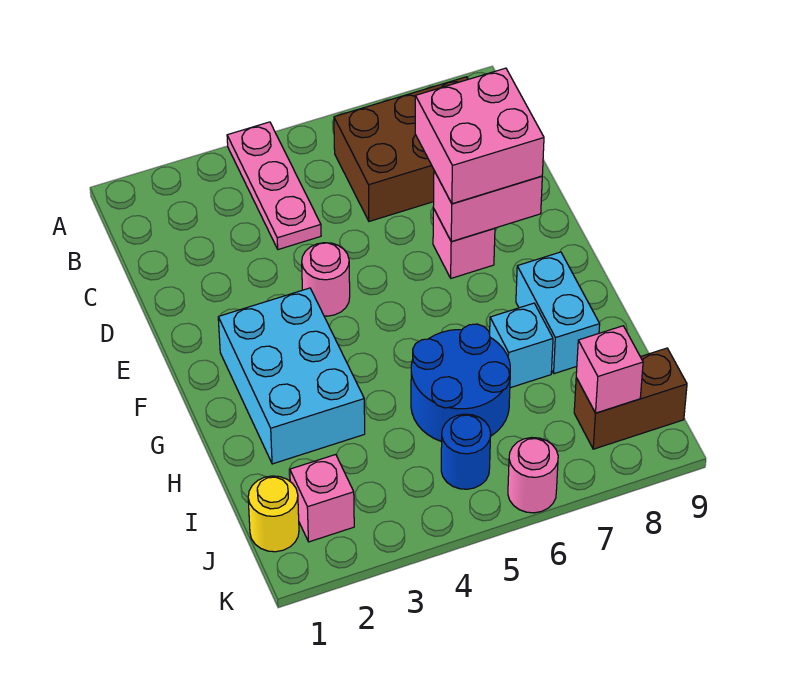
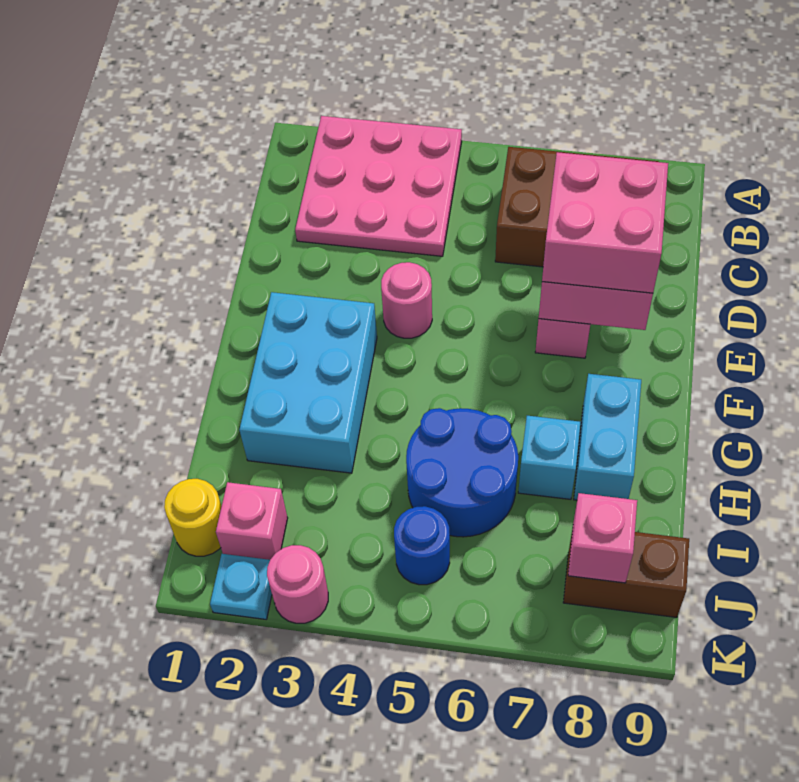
pink plate A4:C4 level 1 -> pink plate A2:C4 level 1
none -> cyan plate K2 level 1
pink round brick K6 level 1 -> pink round brick K3 level 1

